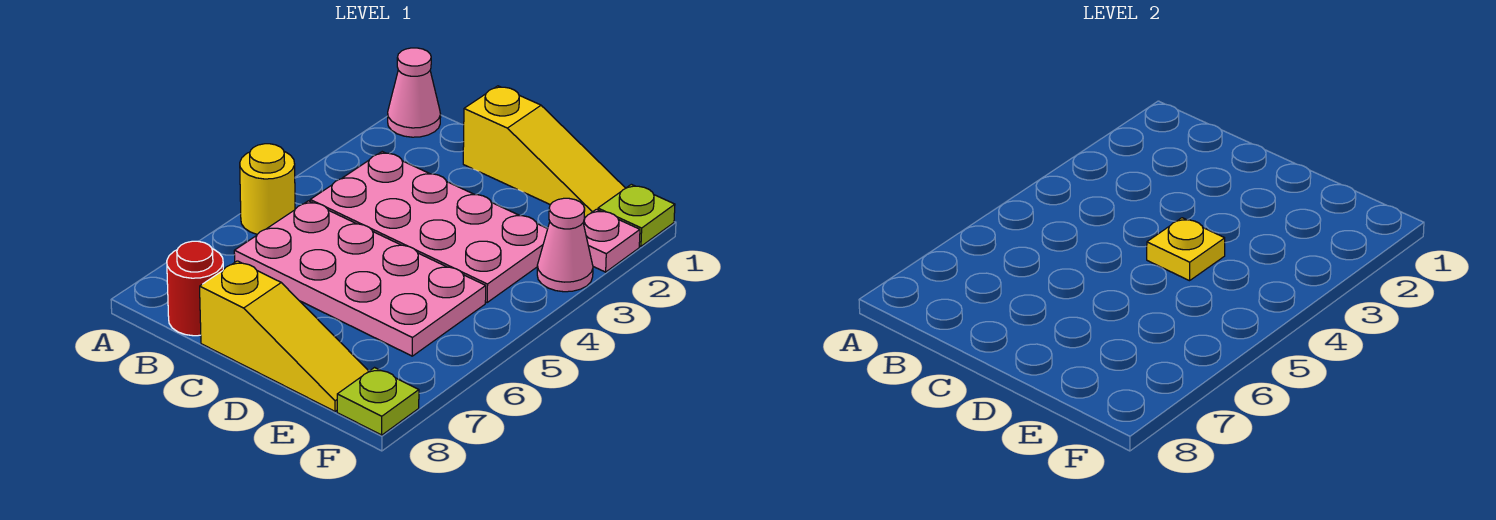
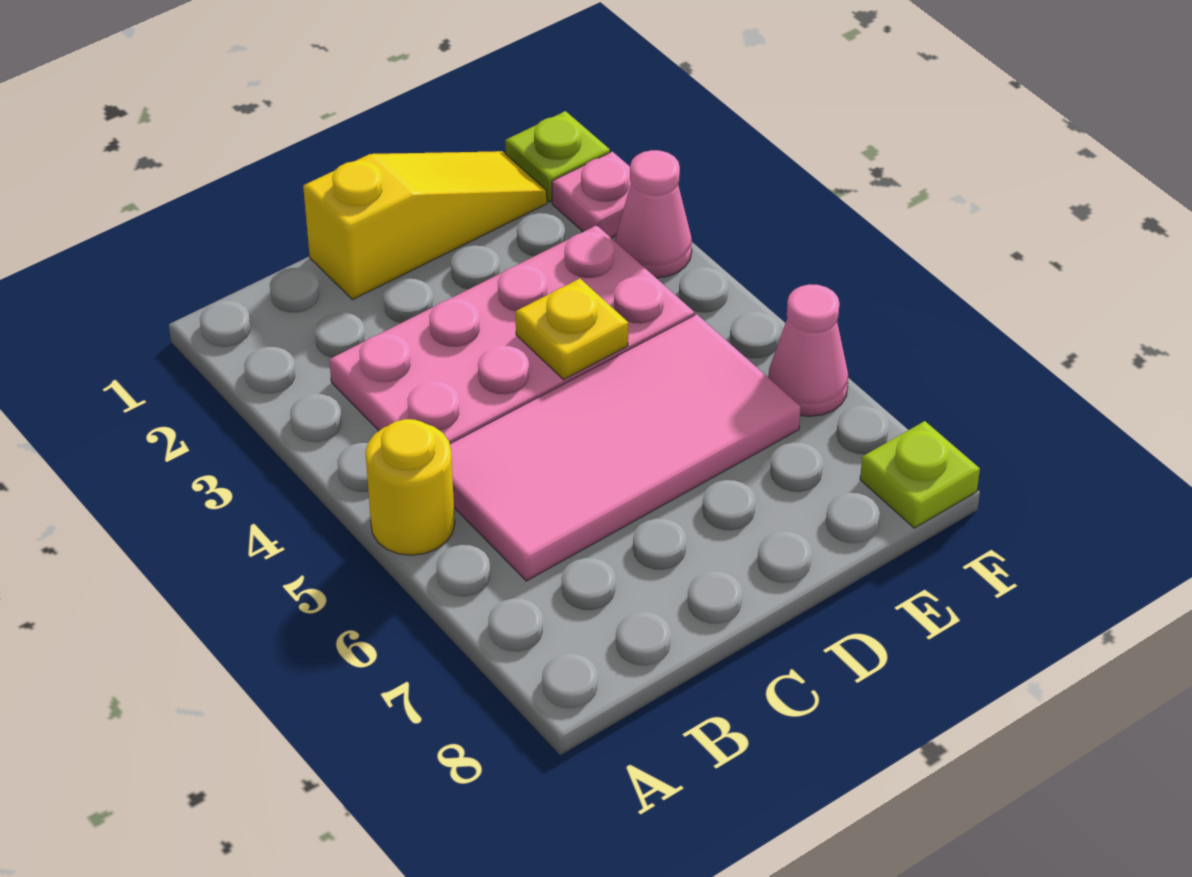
pink cone A1 level 1 -> pink cone F6 level 1
pink plate B5:E6 level 1 -> pink tile B5:E6 level 1
red round brick B8 level 1 -> none
yellow slope C8:E8 level 1 top C -> none

